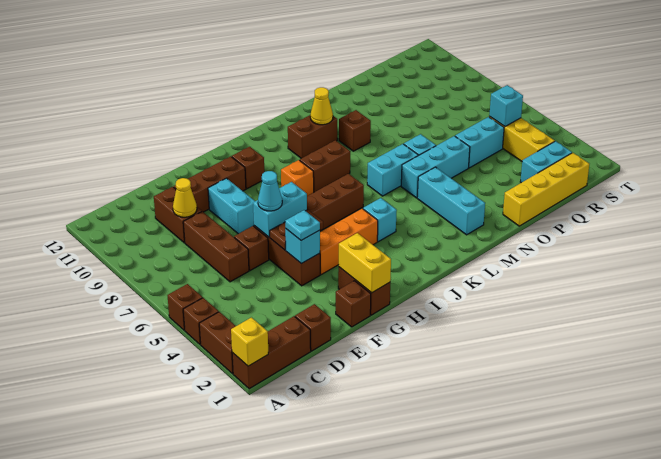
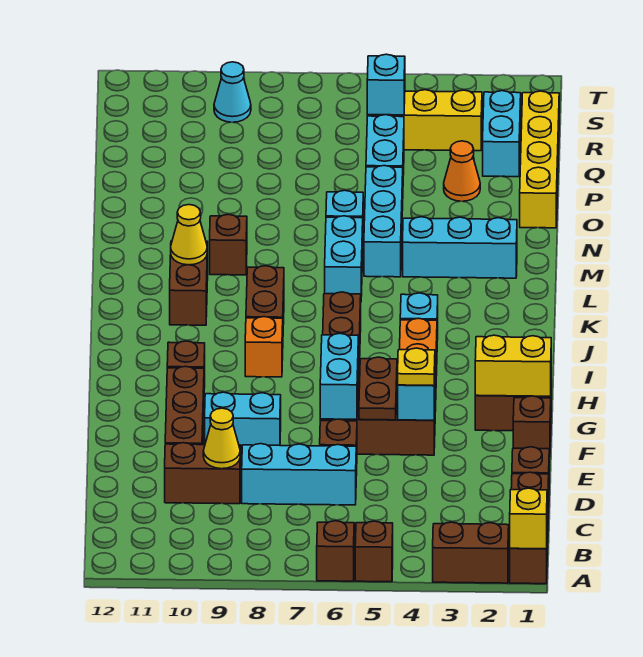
brown brick A4 level 1 -> brown brick A6 level 1
brown brick D6:D8 level 1 -> cyan brick D6:D8 level 1
cyan plate F4 level 3 -> yellow plate F4 level 3
cyan cone F6 level 3 -> cyan cone S9 level 1
none -> orange cone P3 level 1

